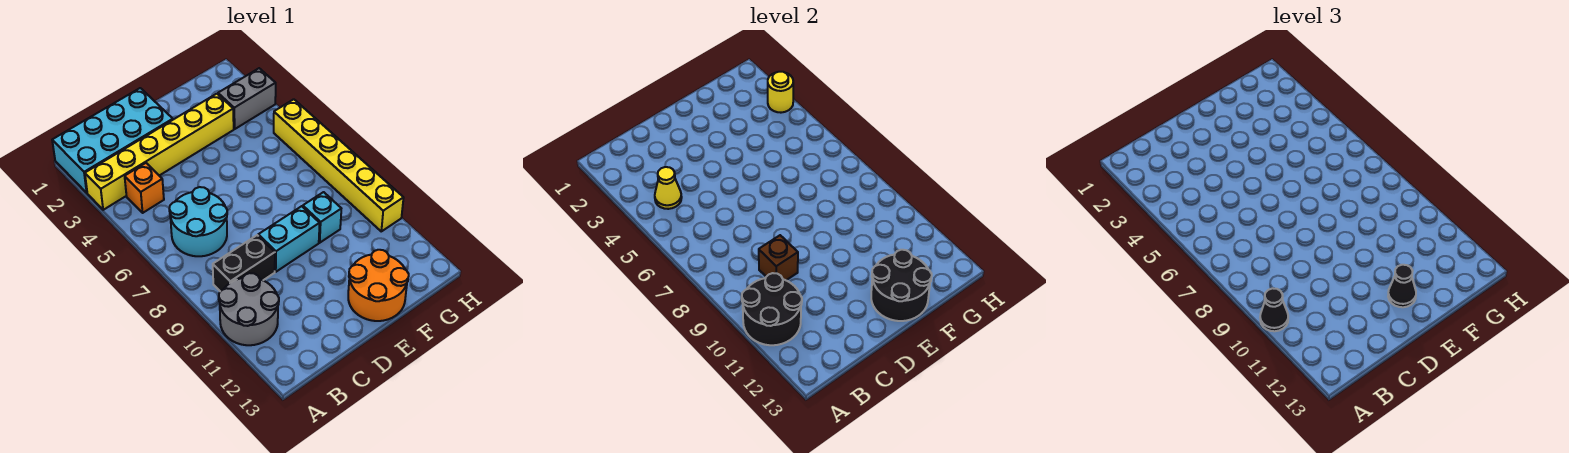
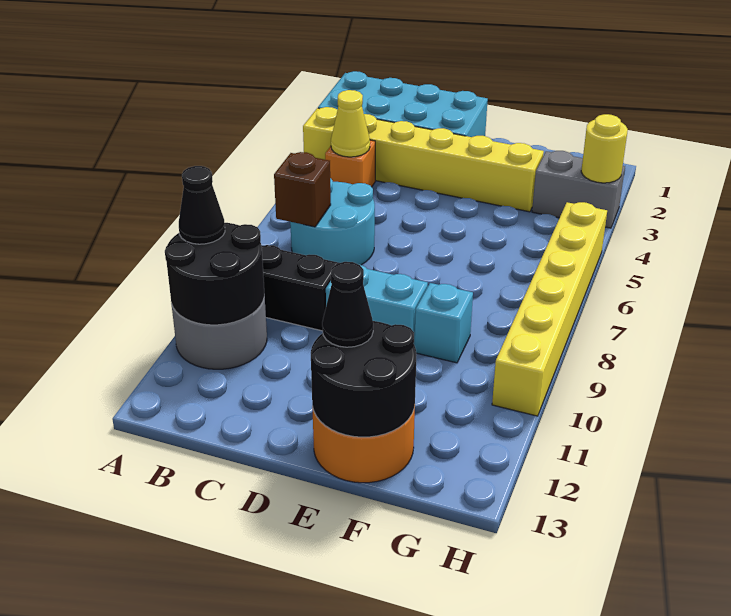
brown brick C9 level 2 -> brown brick B7 level 2

